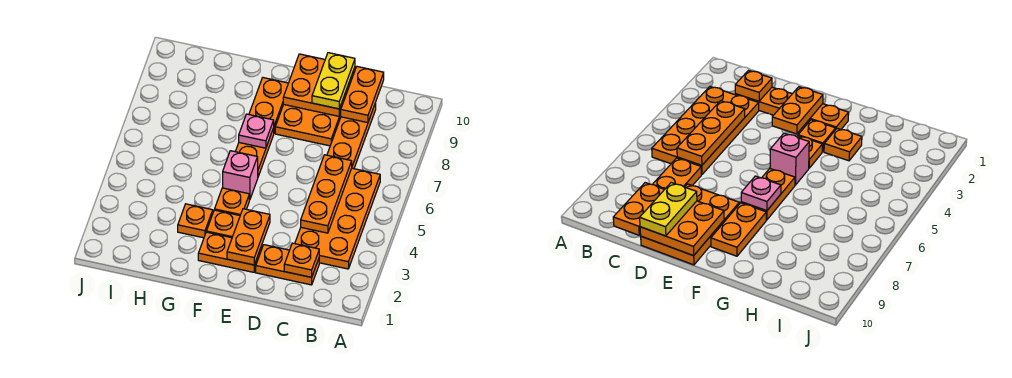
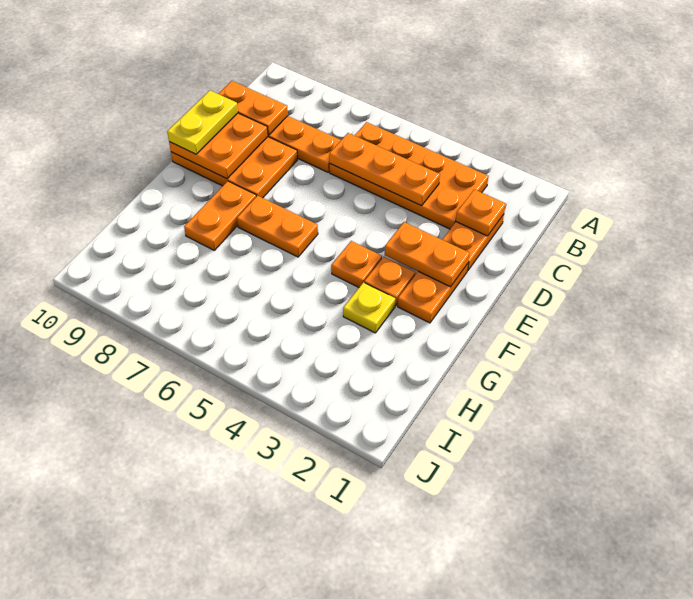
yellow plate D9:D10 level 3 -> yellow plate D10:E10 level 3
pink brick F5 level 1 -> none
pink plate F7 level 2 -> none
orange plate F8:F9 level 1 -> orange plate F8:G8 level 1
orange plate G3 level 1 -> yellow plate G3 level 1

